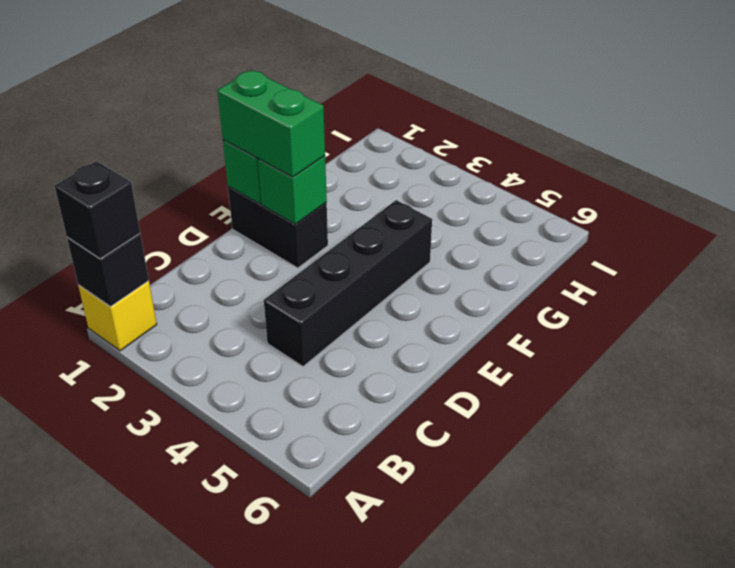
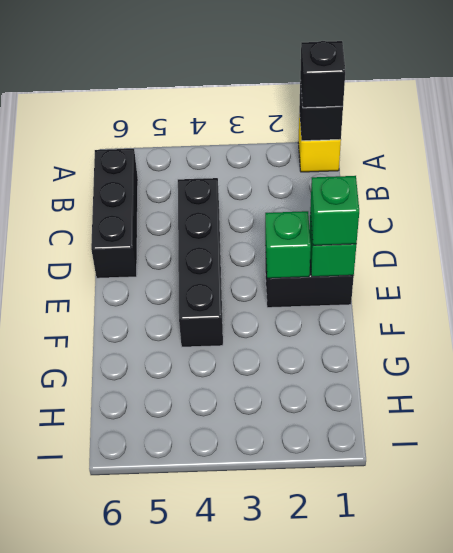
none -> black brick B6:D6 level 1
green brick E1:E2 level 3 -> green brick E1 level 3

